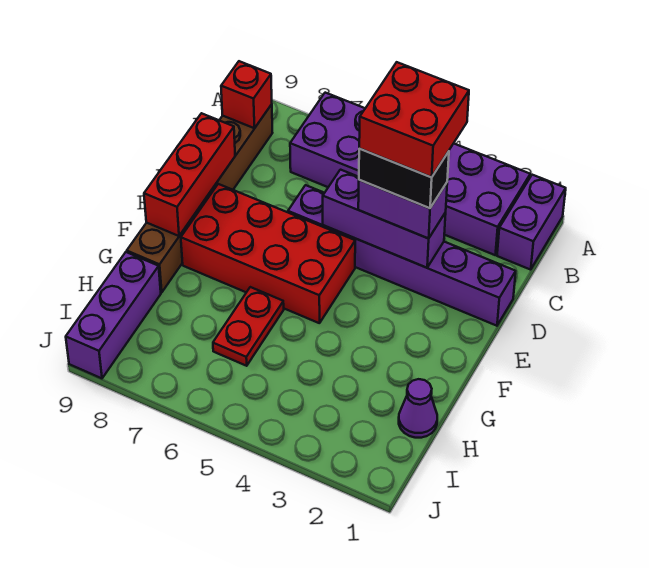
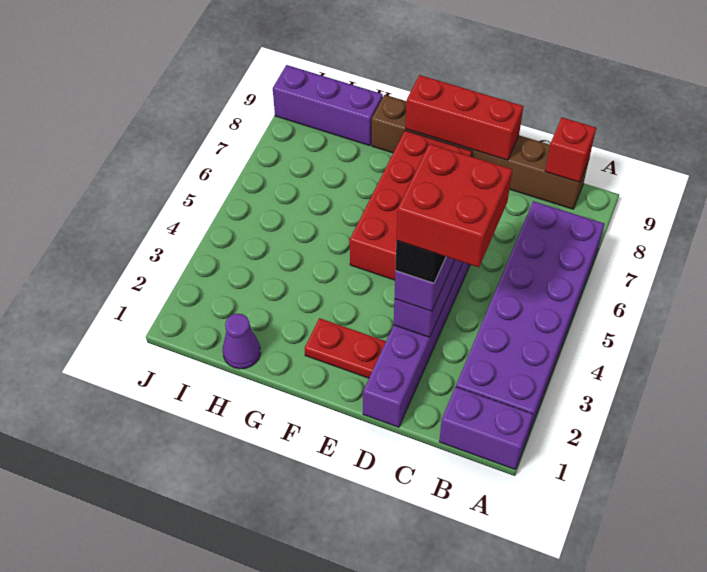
red plate G6:H6 level 1 -> red plate E2:F2 level 1

